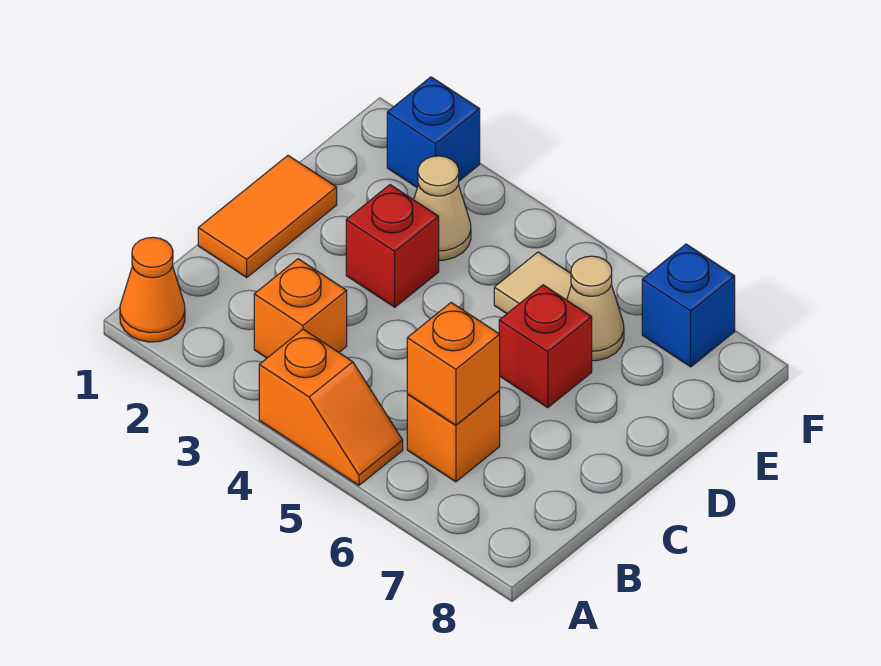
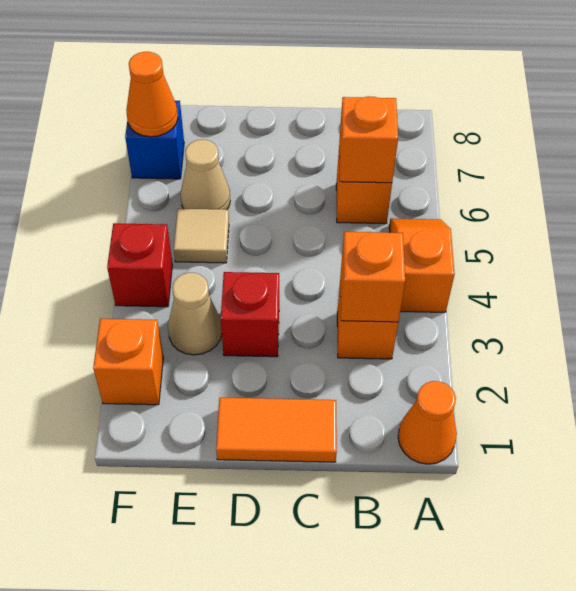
none -> orange brick B3 level 2
red brick D6 level 1 -> red brick F4 level 1
blue brick F2 level 1 -> orange brick F2 level 1
none -> orange cone F7 level 2

